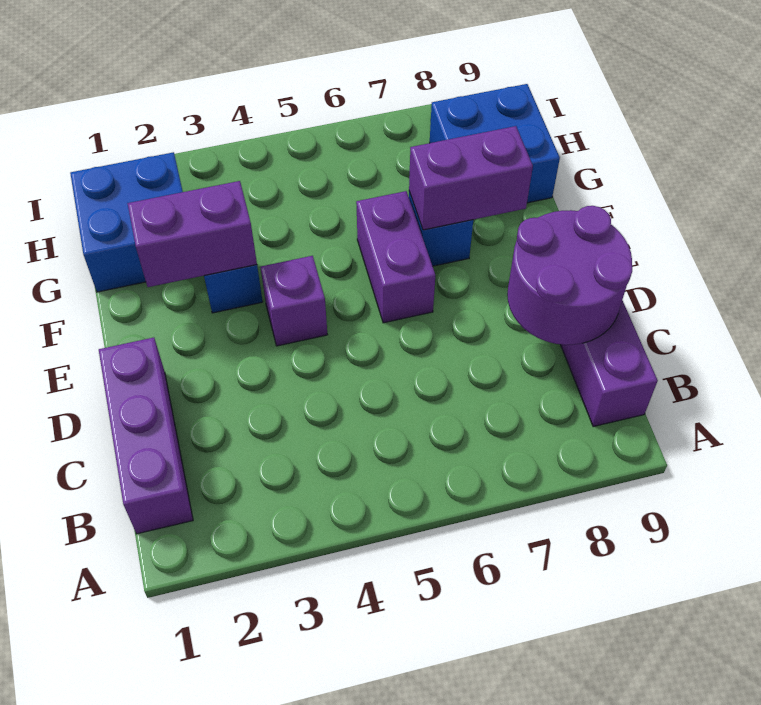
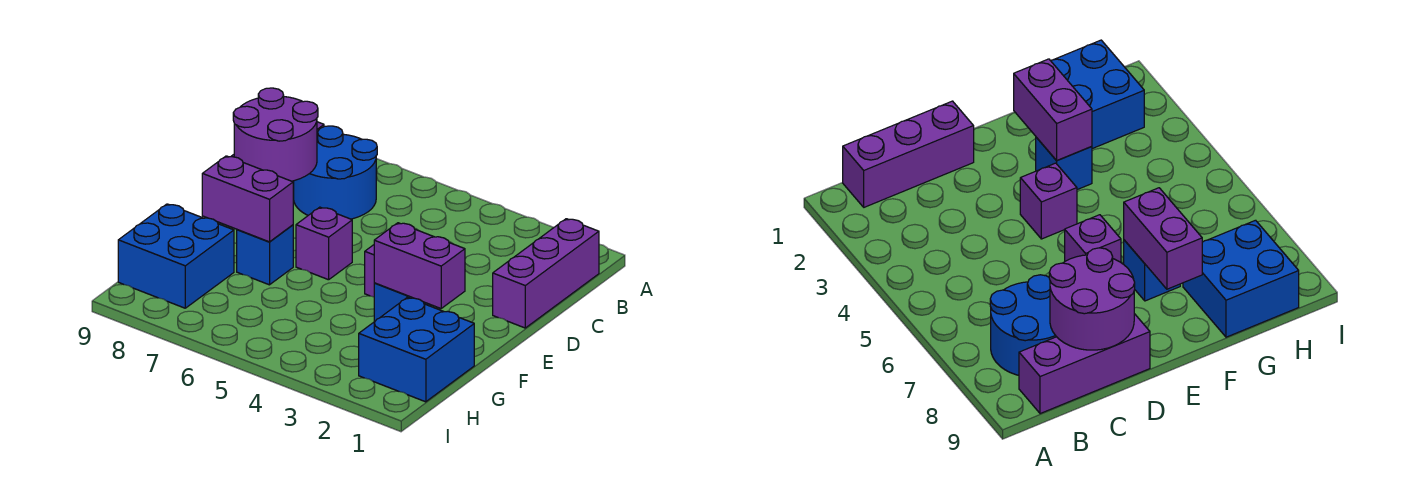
none -> blue round brick B7:C8 level 1
purple brick E6:F6 level 1 -> purple brick E6 level 1

